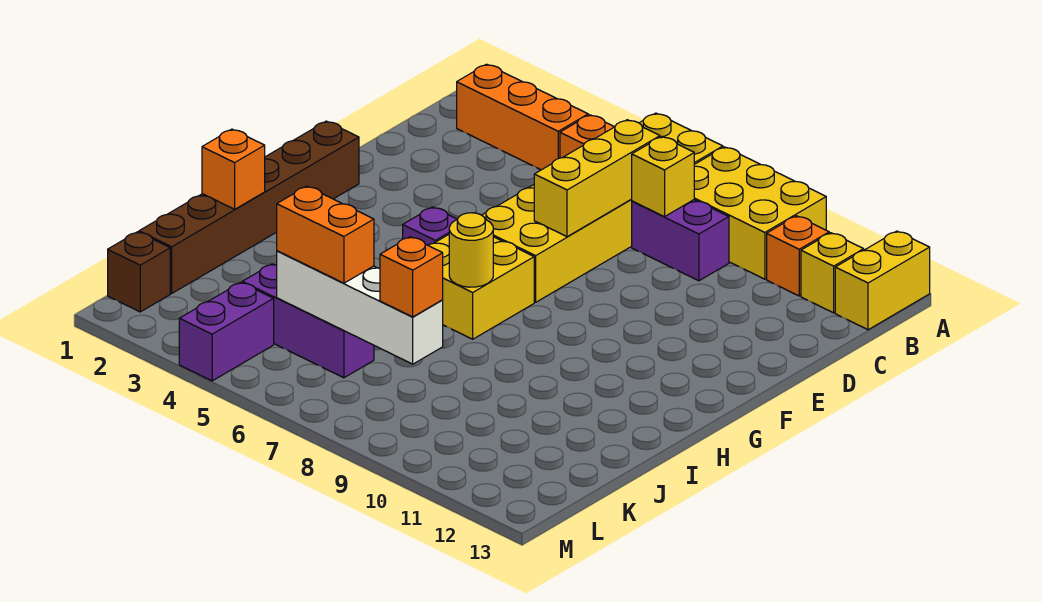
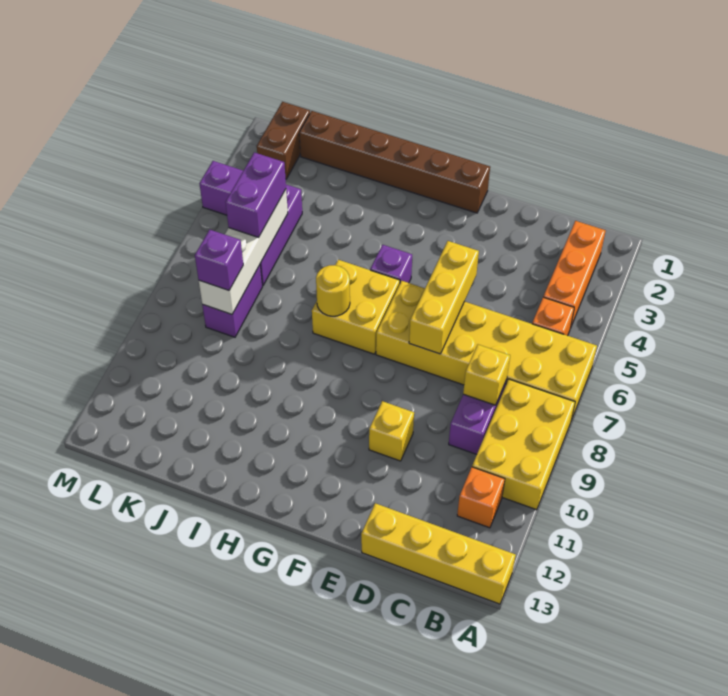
yellow brick A13:B13 level 1 -> yellow brick A13:D13 level 1
yellow brick B12 level 1 -> yellow brick E10 level 1
yellow brick C7:E7 level 2 -> yellow brick E5:E7 level 2
orange brick I1 level 2 -> none
orange brick K5:K6 level 3 -> purple brick K5:K6 level 3
none -> purple brick K7:K8 level 1
orange brick K8 level 3 -> purple brick K8 level 3
brown brick L1 level 1 -> brown brick L1:L2 level 1

